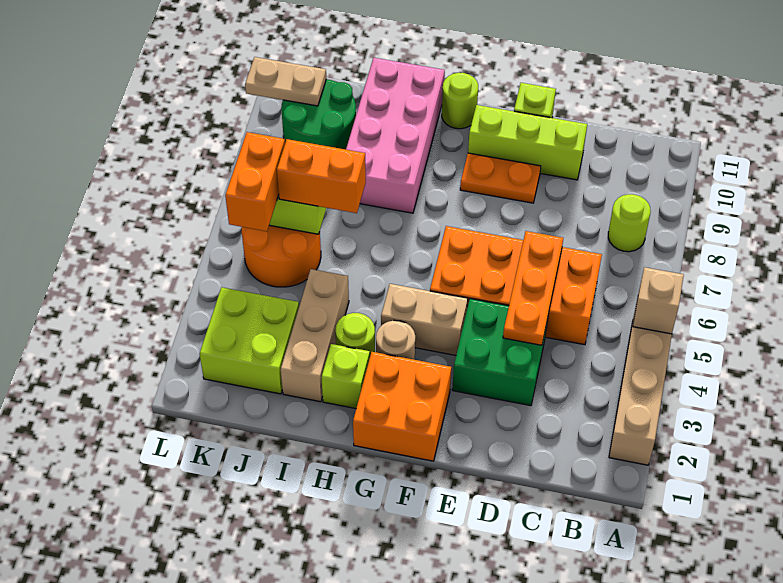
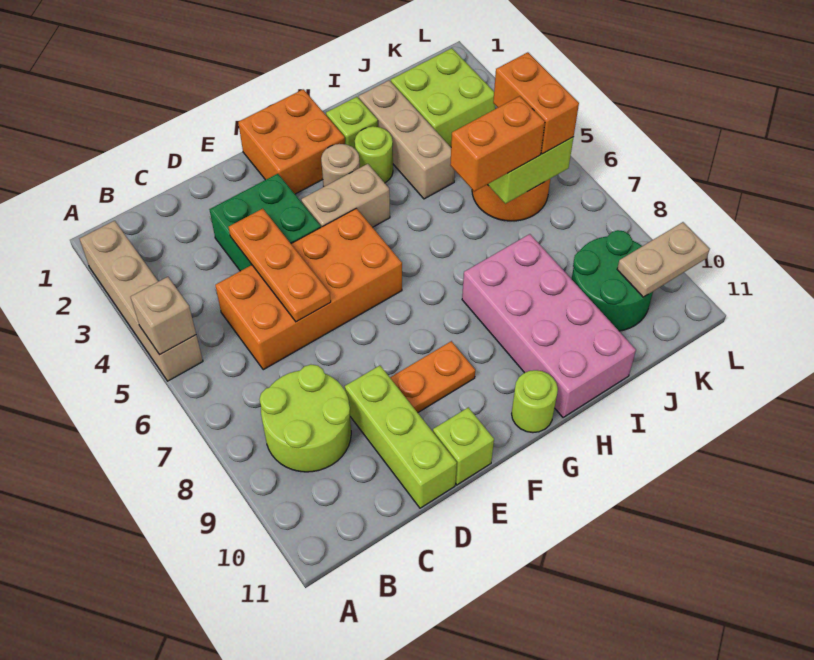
lime round brick B8 level 1 -> lime round brick B8:C9 level 1
lime brick D10:F10 level 1 -> lime brick D9:D11 level 1

